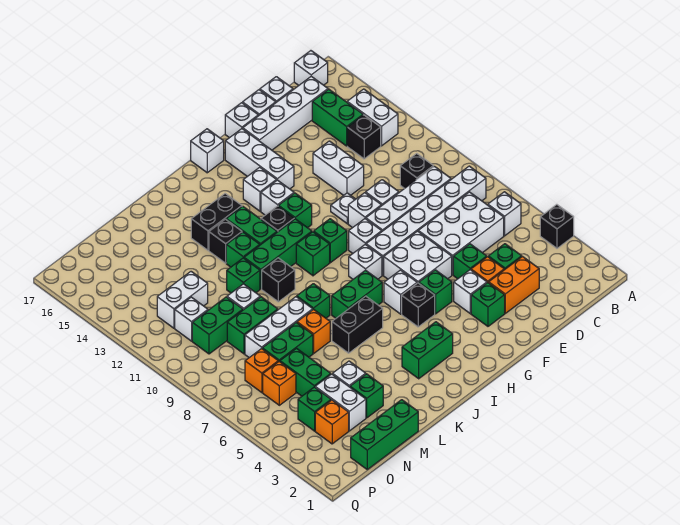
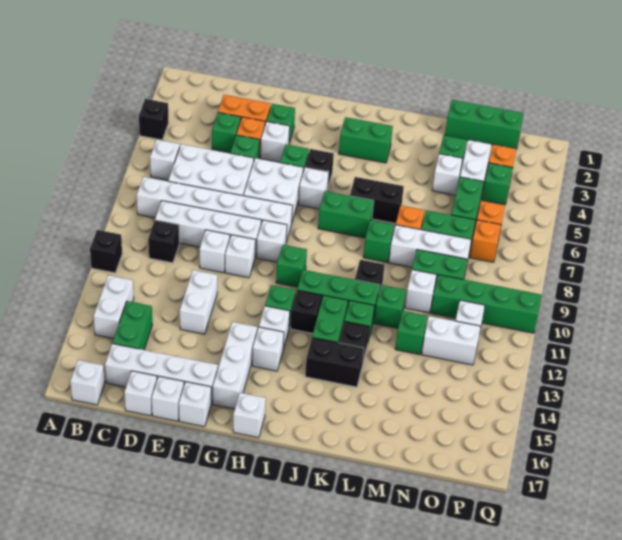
black brick C13 level 1 -> black brick A11 level 1
white plate F11 level 1 -> none
white brick H8 level 1 -> none
green brick I10 level 1 -> green brick M12 level 1
green brick N10:O10 level 1 -> green brick N10:Q10 level 1

